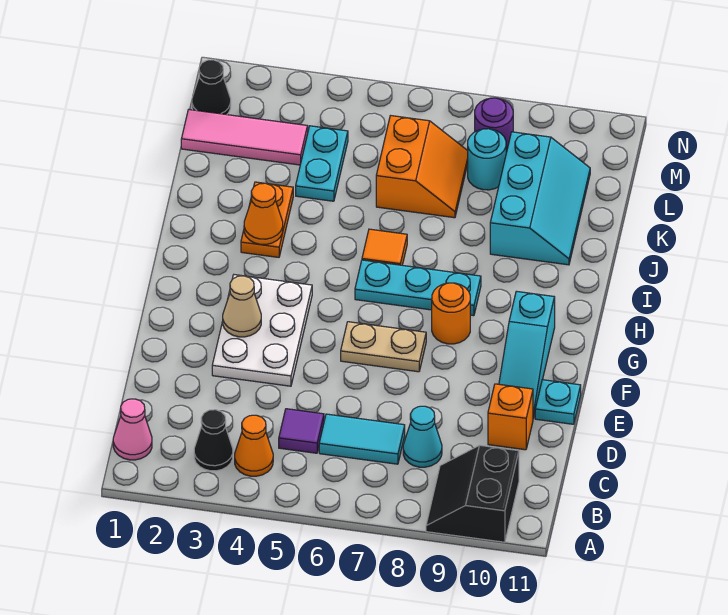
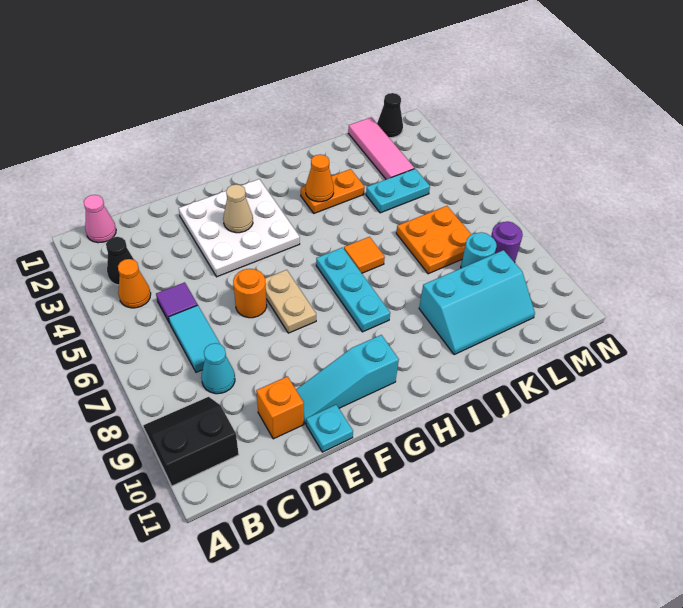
white plate E3:G4 level 1 -> white plate E2:G4 level 1
orange round brick G8 level 1 -> orange round brick E6 level 1
orange slope K6:L7 level 1 top 6 -> orange plate K6:L7 level 1

